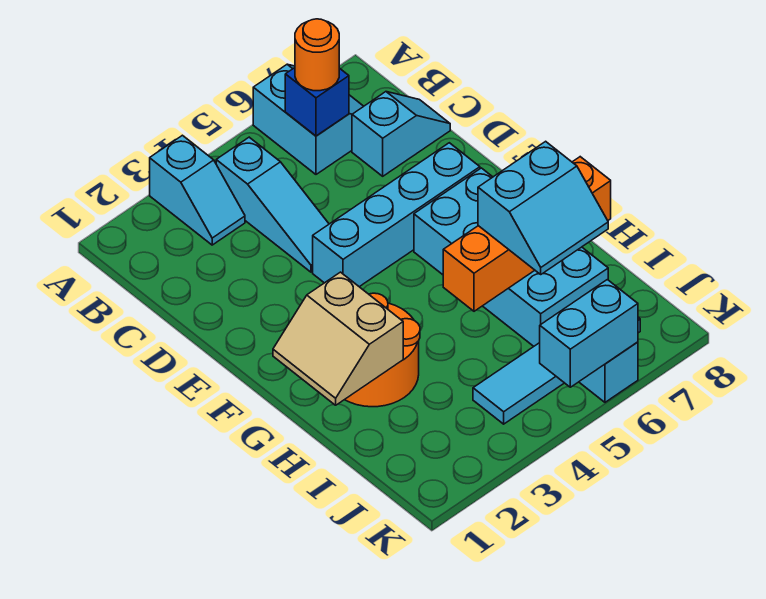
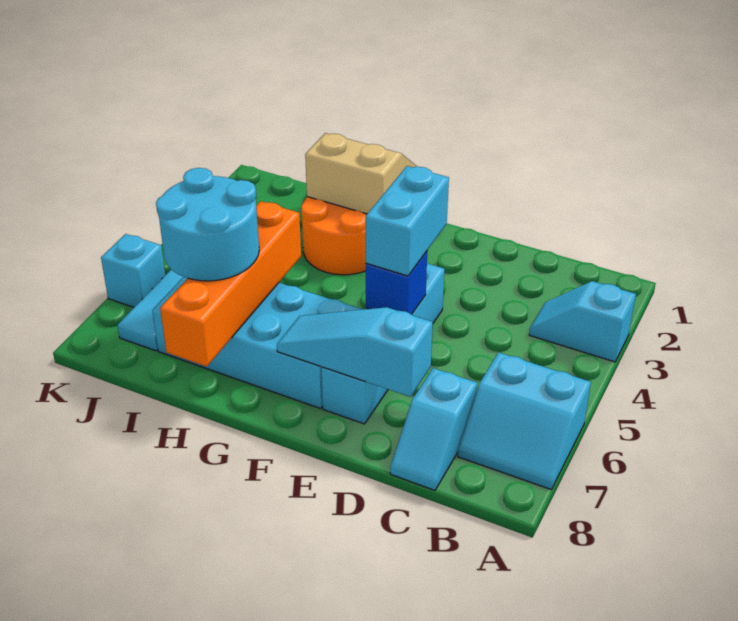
cyan slope B4:D4 level 1 top B -> cyan slope D7:F7 level 2 top D
blue brick B6 level 2 -> blue brick E5 level 2
orange round brick B6 level 3 -> none
cyan slope H6:I7 level 3 top H -> cyan round brick H6:I7 level 3
cyan brick K5:K6 level 2 -> cyan brick E4:E5 level 3

